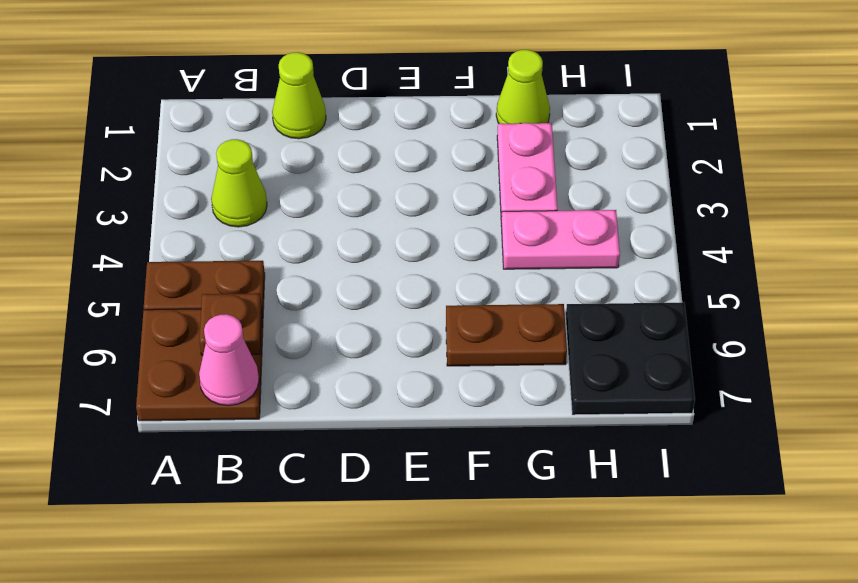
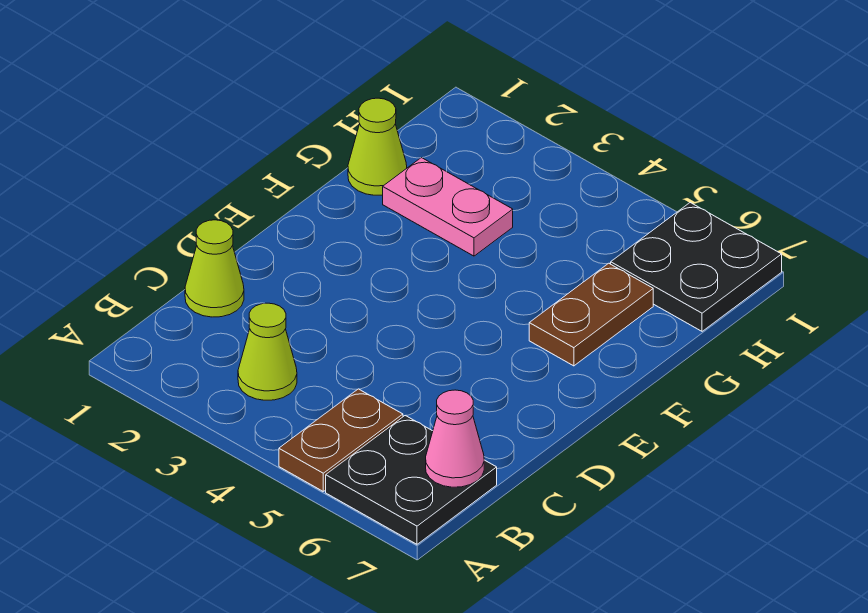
brown plate A6:B7 level 1 -> black plate A6:B7 level 1
brown plate B6 level 2 -> none
pink plate G4:H4 level 1 -> none

